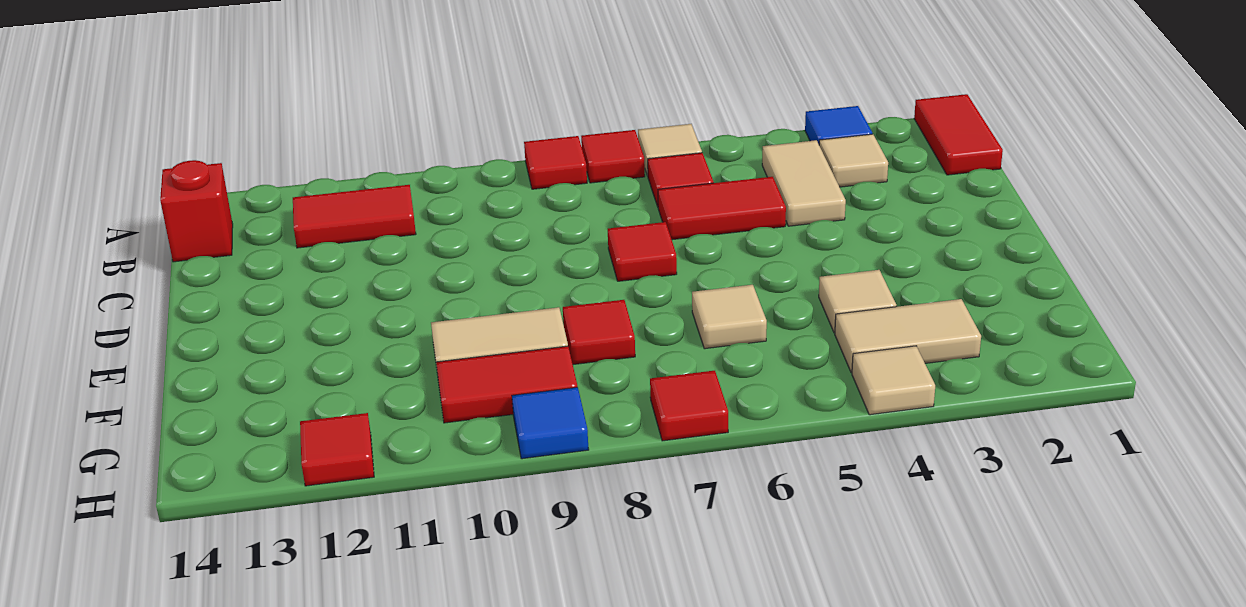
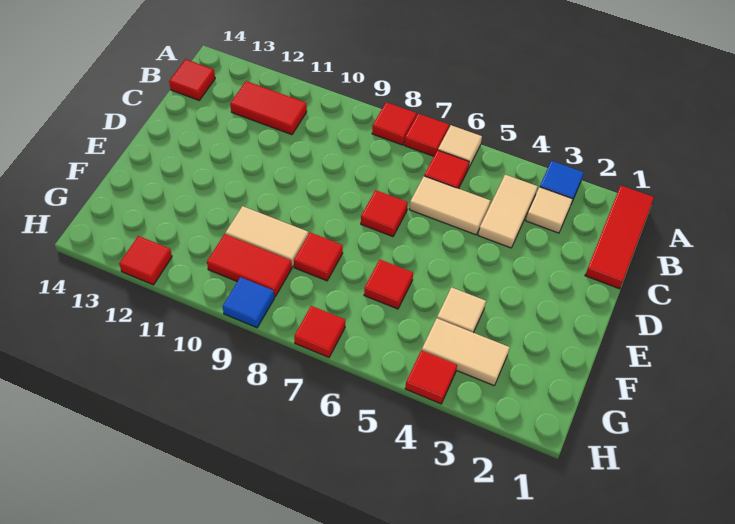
red tile A1:B1 level 1 -> red tile A1:C1 level 1
red brick B14 level 1 -> red tile B14 level 1
red tile C5:C6 level 1 -> tan tile C5:C6 level 1
tan tile F6 level 1 -> red tile F6 level 1
tan tile H4 level 1 -> red tile H4 level 1

